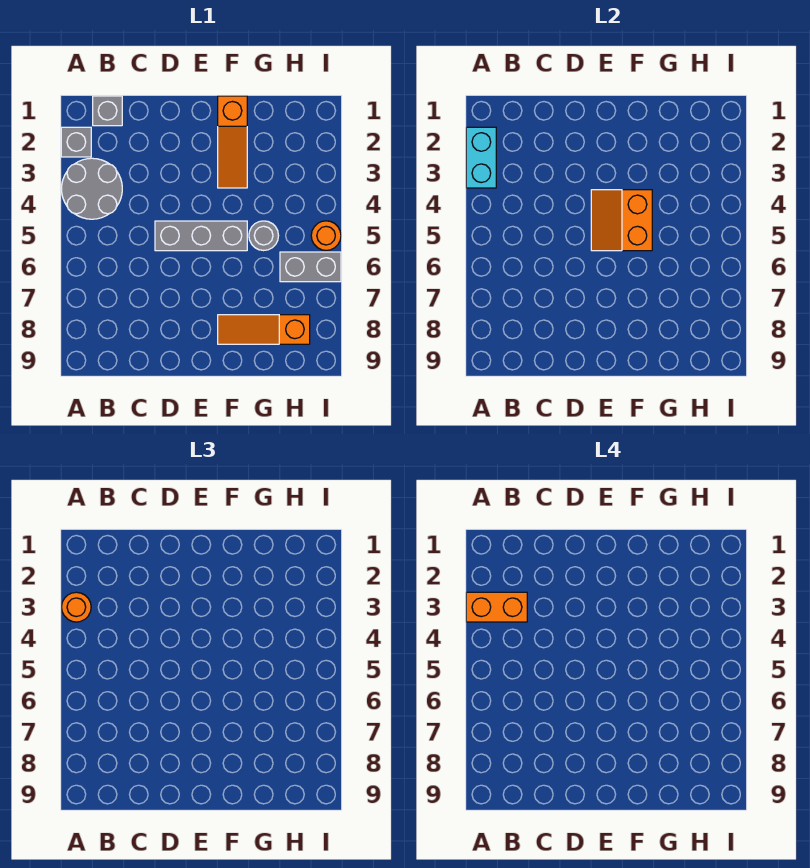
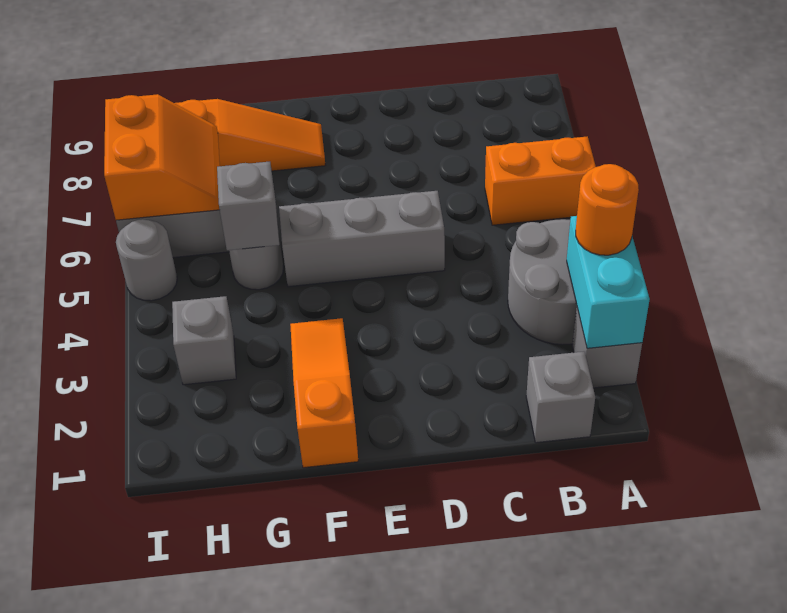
orange brick A3:B3 level 4 -> orange brick A6:B6 level 1
orange slope E4:F5 level 2 top F -> orange slope H6:I7 level 2 top I
none -> grey brick G5 level 2
none -> grey brick H3 level 1
orange round brick I5 level 1 -> grey round brick I5 level 1

